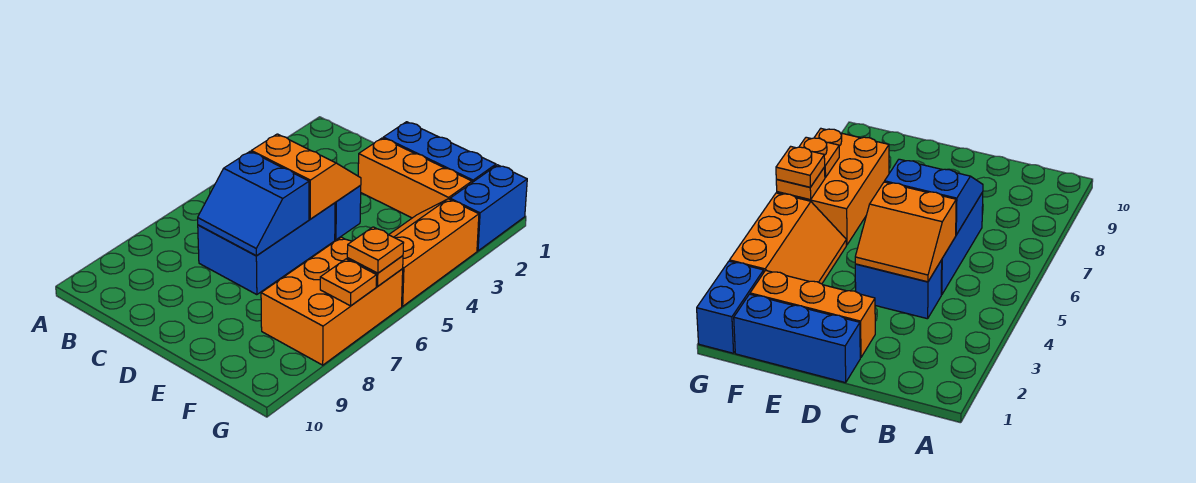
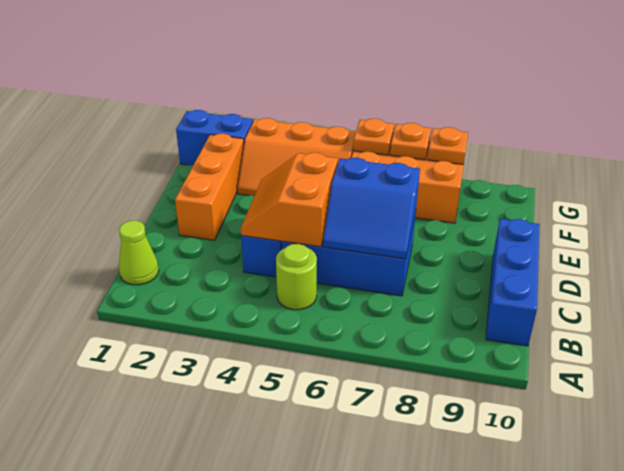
none -> lime cone B1 level 1
none -> lime round brick B5 level 1
blue slope C6:D7 level 2 top 6 -> blue slope C6:D7 level 2 top D
blue brick D1:F1 level 1 -> blue brick B10:D10 level 1
orange plate G6 level 3 -> orange plate G8 level 2

